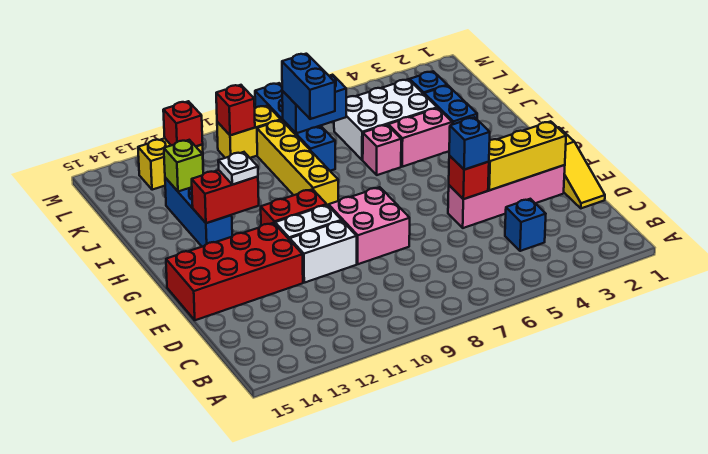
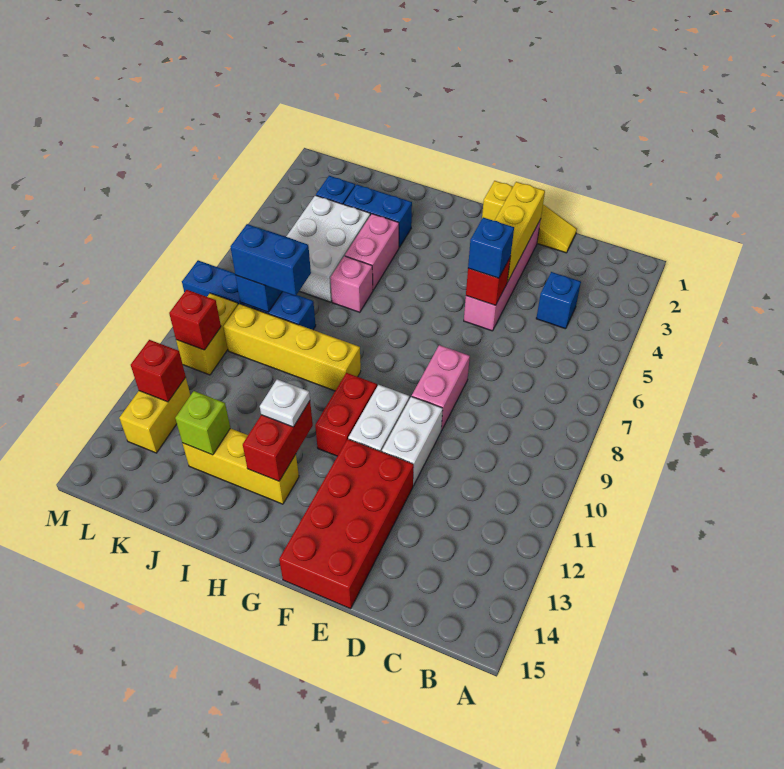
pink brick E8:F9 level 1 -> pink brick E8:E9 level 1
blue brick H13:J13 level 1 -> yellow brick H13:J13 level 1

